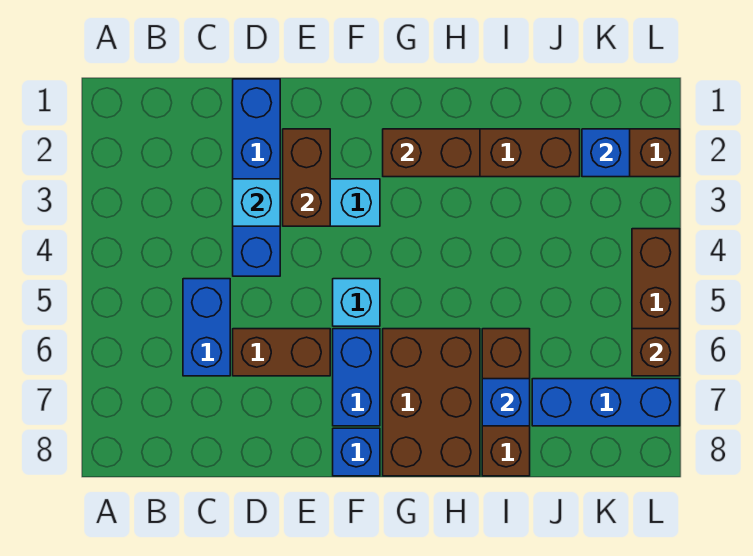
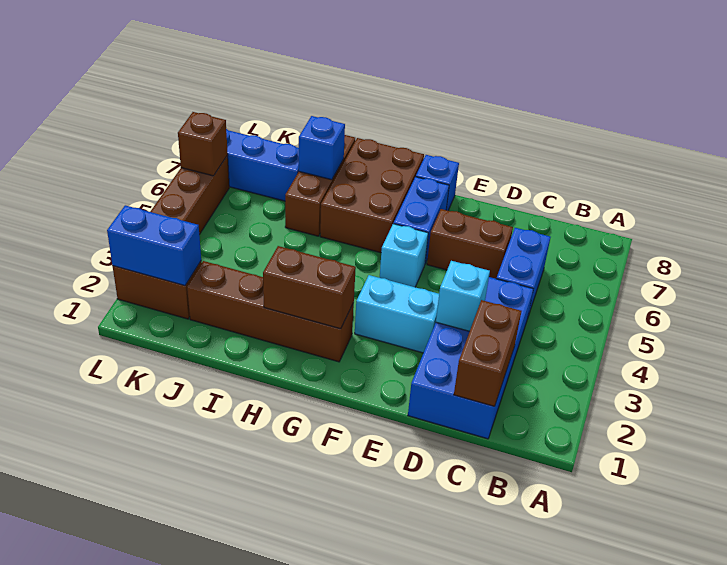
blue brick D1:D4 level 1 -> blue brick C1:D4 level 1
brown brick E2:E3 level 2 -> brown brick C1:C2 level 2
blue brick K2 level 2 -> blue brick K2:L2 level 2

